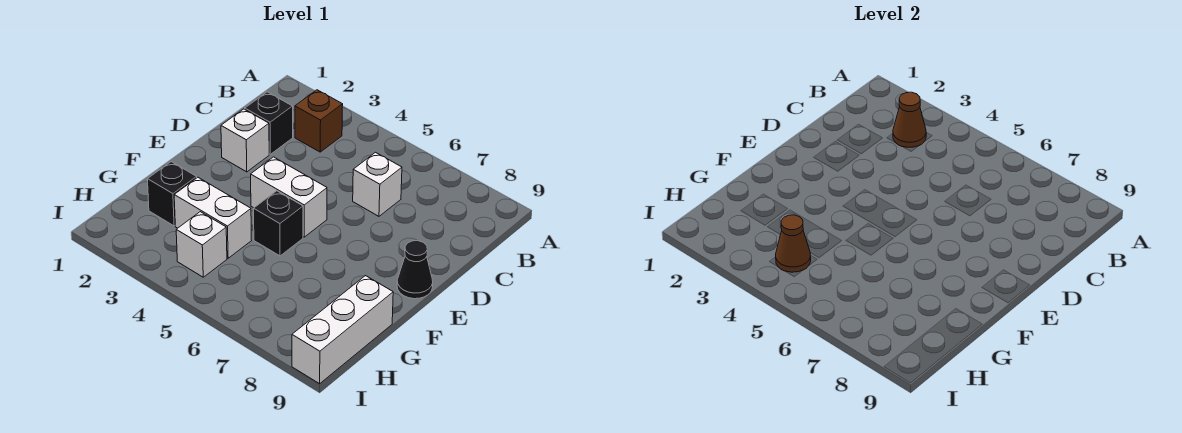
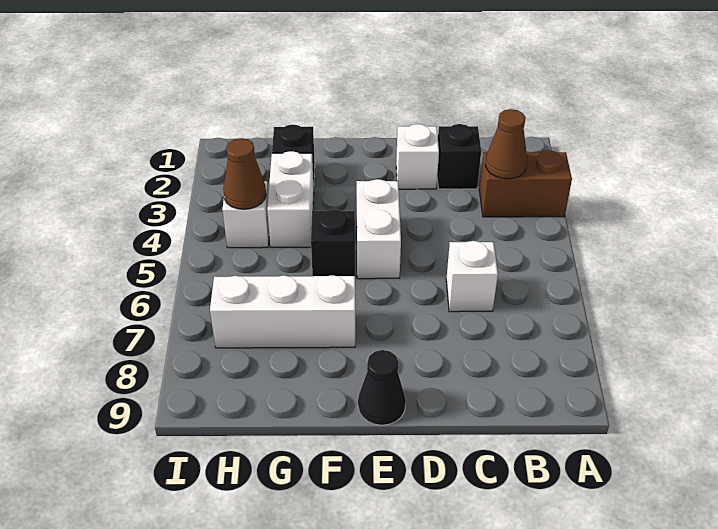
brown brick B3 level 1 -> brown brick A3:B3 level 1
white brick G9:I9 level 1 -> white brick F7:H7 level 1

